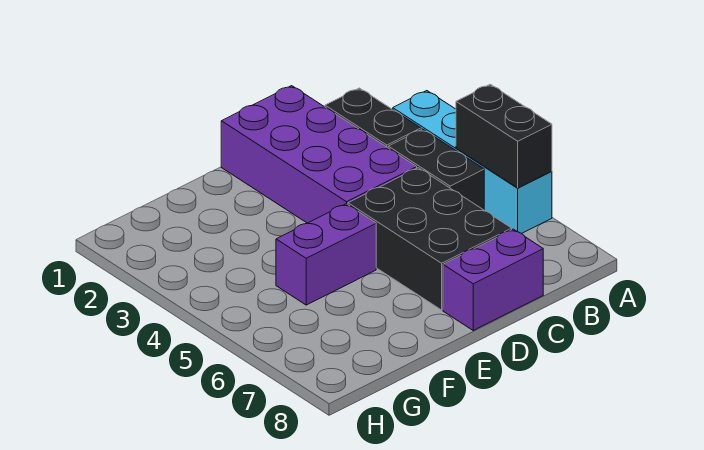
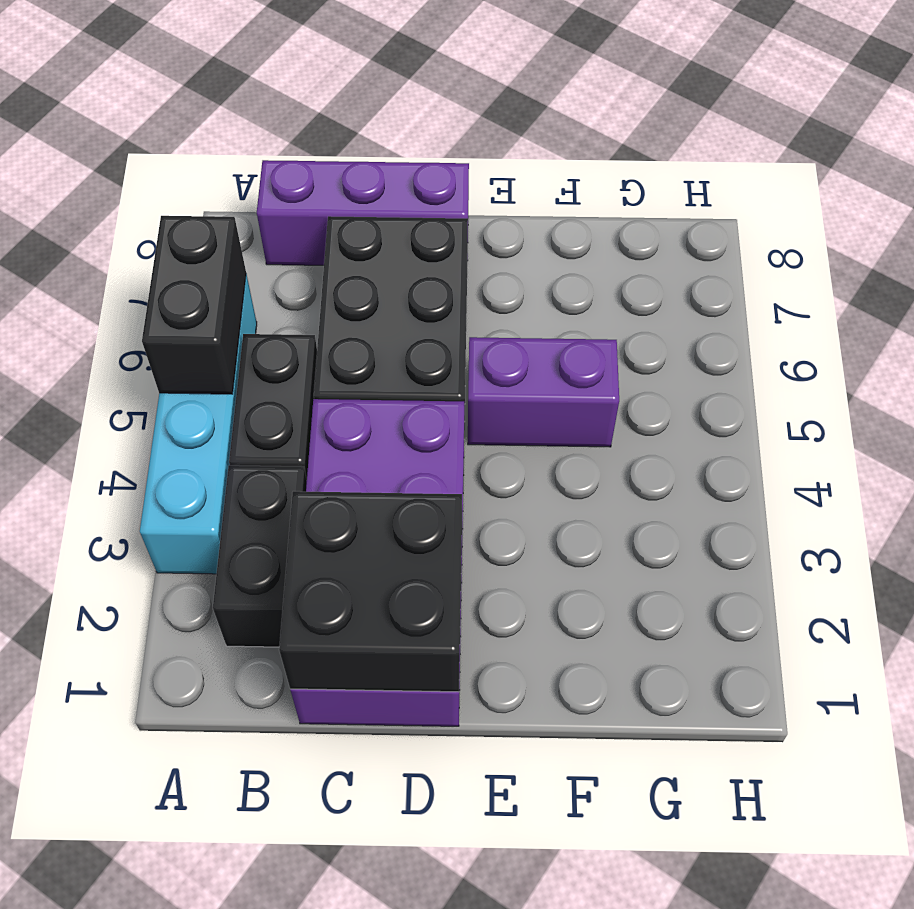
none -> black brick C1:D2 level 2
purple brick C8:D8 level 1 -> purple brick B8:D8 level 1

